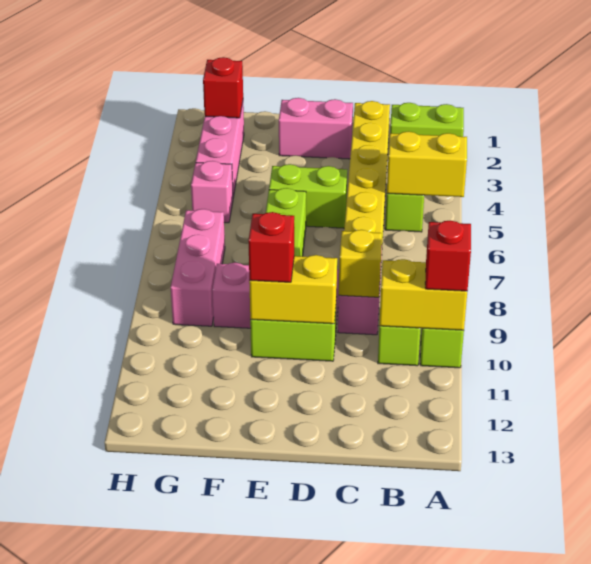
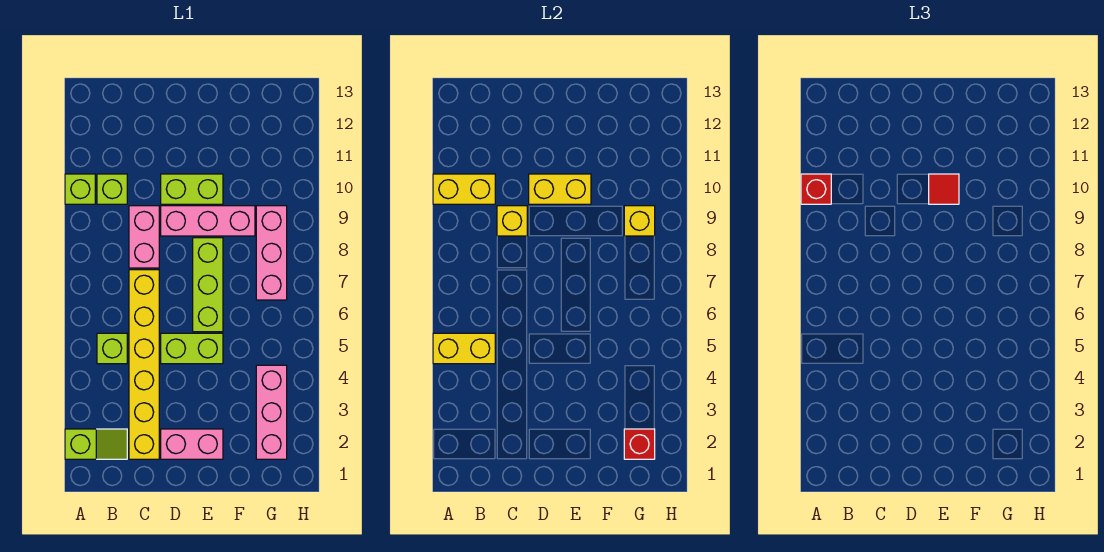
lime brick A2:B2 level 1 -> lime slope A2:B2 level 1 top A
red brick E10 level 3 -> red tile E10 level 3
pink brick G5 level 1 -> none
none -> yellow brick G9 level 2

